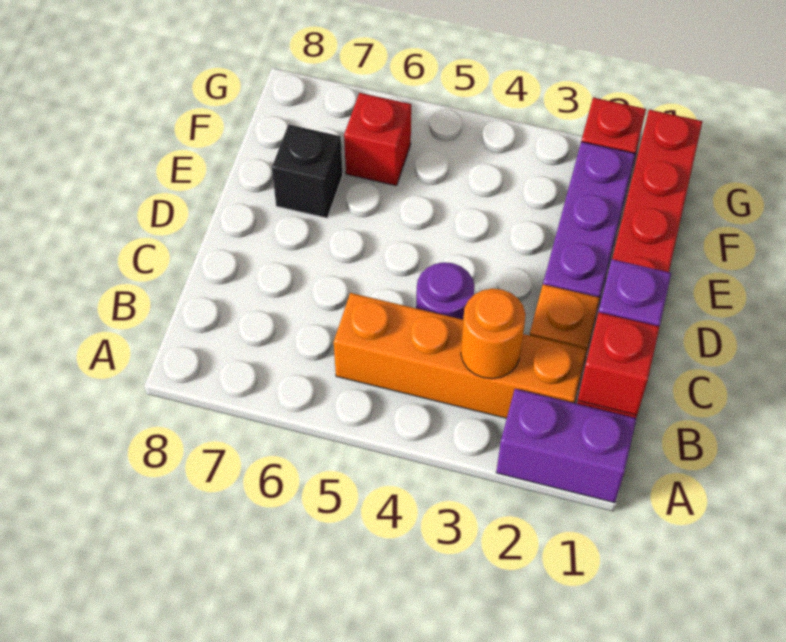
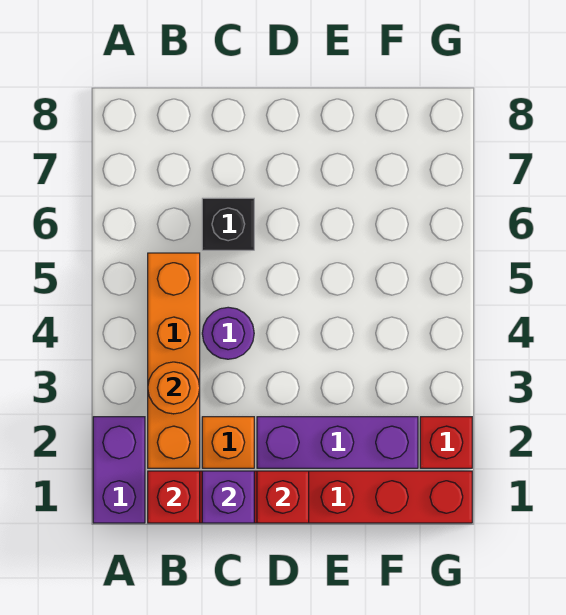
black brick E7 level 1 -> black brick C6 level 1
red brick F6 level 1 -> red brick D1 level 2

